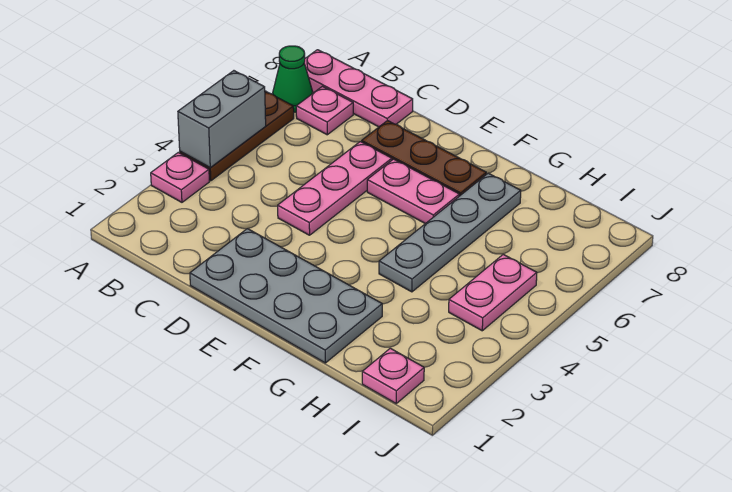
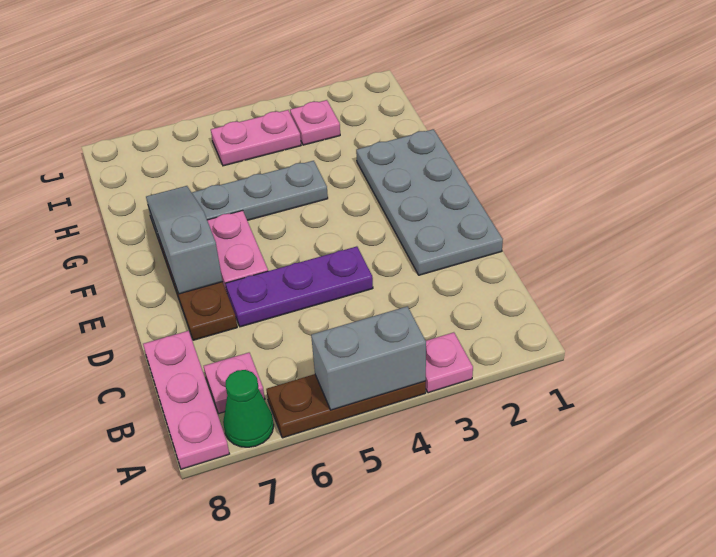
pink plate D4:D6 level 1 -> purple plate D4:D6 level 1
none -> grey slope E7:G7 level 2 top E
pink plate I1 level 1 -> pink plate I3 level 1

